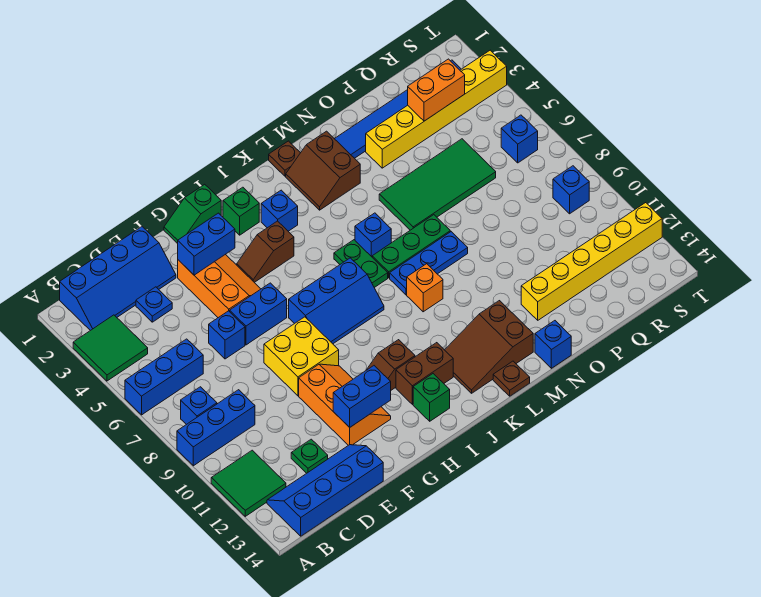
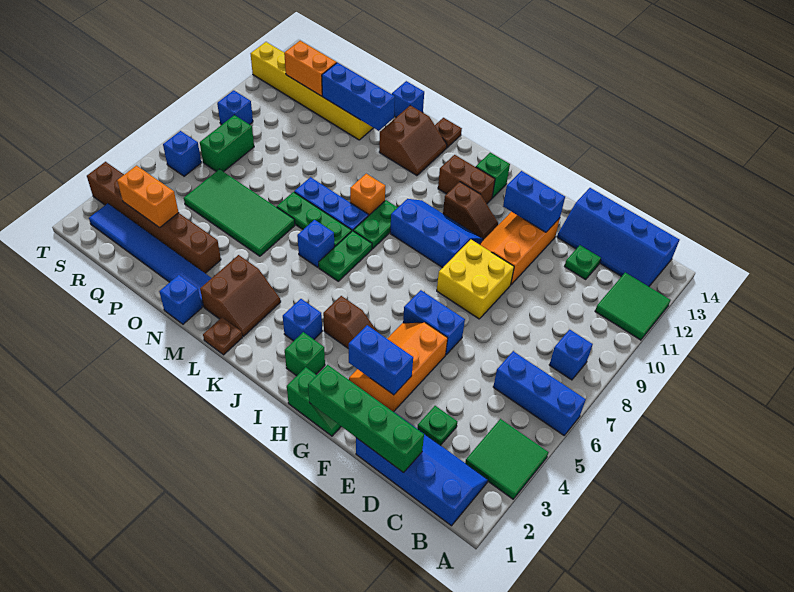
blue brick A9:C9 level 1 -> blue brick N12:P12 level 2
none -> green brick D1:G1 level 2
blue plate D3 level 1 -> green plate D3 level 1
blue brick E6 level 1 -> blue brick N1 level 1
blue slope H7:J8 level 1 top 7 -> blue slope H9:J10 level 1 top 9
none -> green plate K8:K9 level 1
brown slope K12:M13 level 1 top M -> brown slope L12:M13 level 1 top M
yellow brick O3:T3 level 1 -> brown brick O3:T3 level 1
none -> orange brick Q12:R12 level 2
none -> green brick R7:R8 level 1

